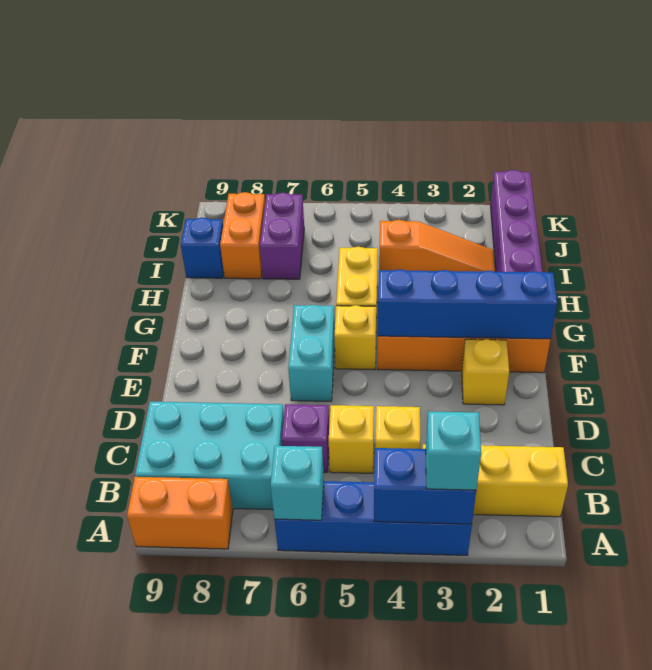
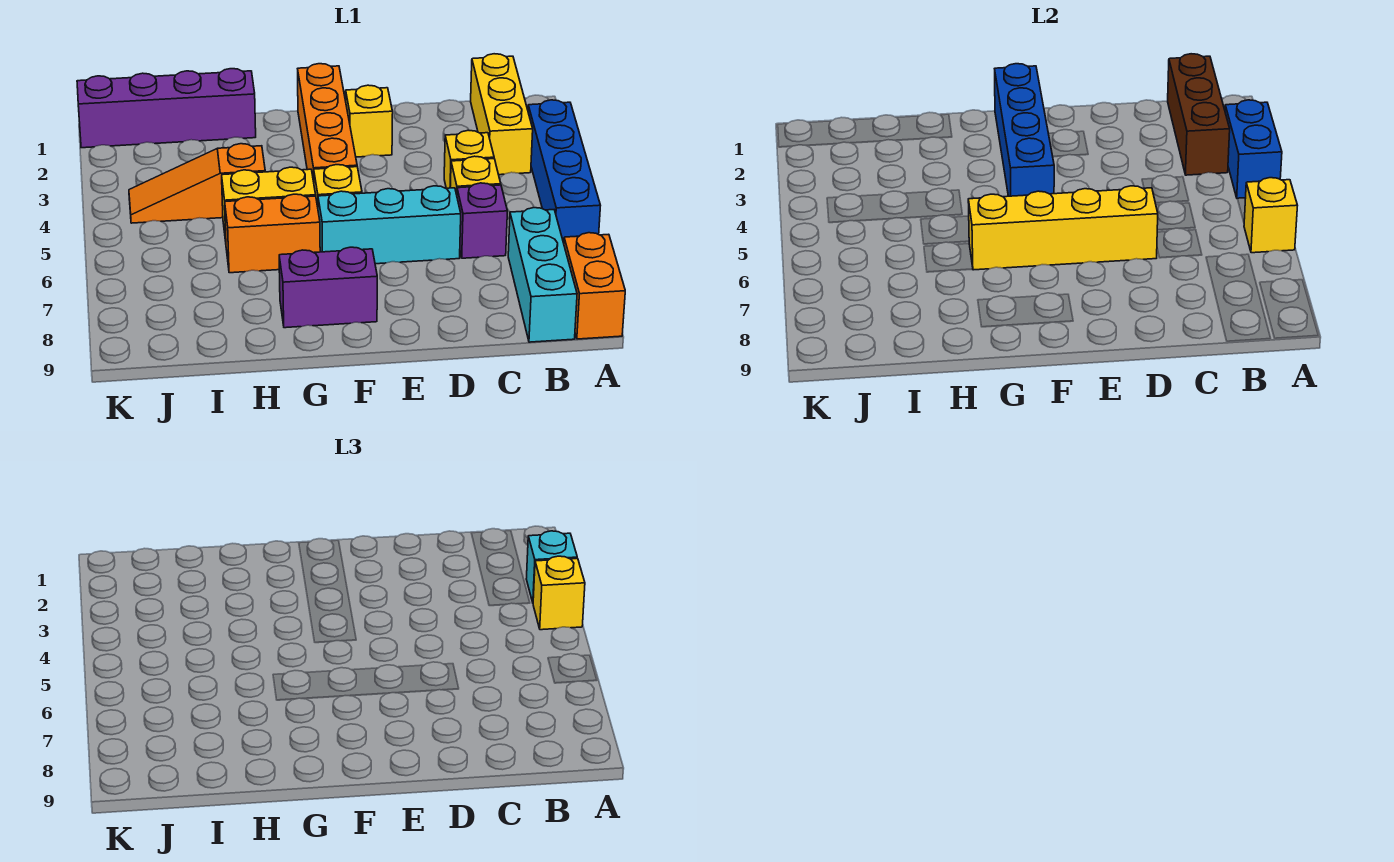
none -> yellow brick A4 level 3
cyan brick A6 level 2 -> yellow brick A6 level 2
none -> brown brick B1:B3 level 2
cyan brick B7:C9 level 1 -> cyan brick B7:B9 level 1
none -> yellow brick D6:G6 level 2
cyan brick E6:F6 level 1 -> cyan brick D6:F6 level 1
orange slope I2:I4 level 1 top 4 -> orange slope H4:J4 level 1 top H
purple brick I7:J7 level 1 -> purple brick F8:G8 level 1
orange brick I8:J8 level 1 -> orange brick G6:H6 level 1
blue brick I9 level 1 -> none

